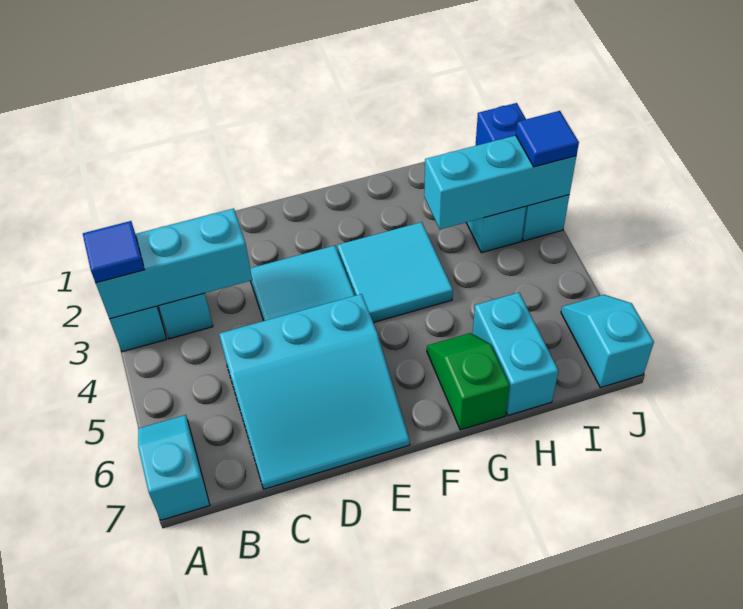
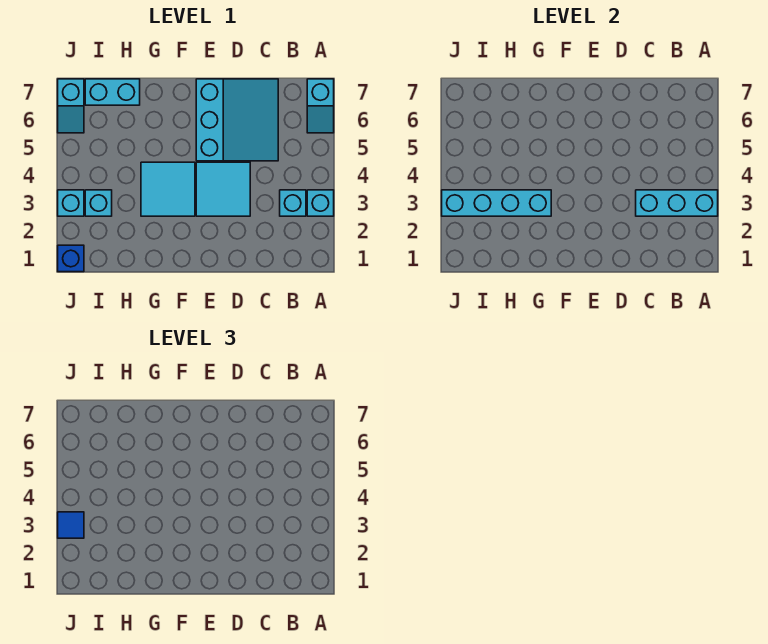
blue tile A3 level 3 -> none
cyan slope C5:E7 level 1 top 5 -> cyan slope C5:E7 level 1 top E
green slope G6:G7 level 1 top 7 -> none
cyan brick H3:J3 level 2 -> cyan brick G3:J3 level 2
cyan brick H6:H7 level 1 -> cyan brick H7:I7 level 1

